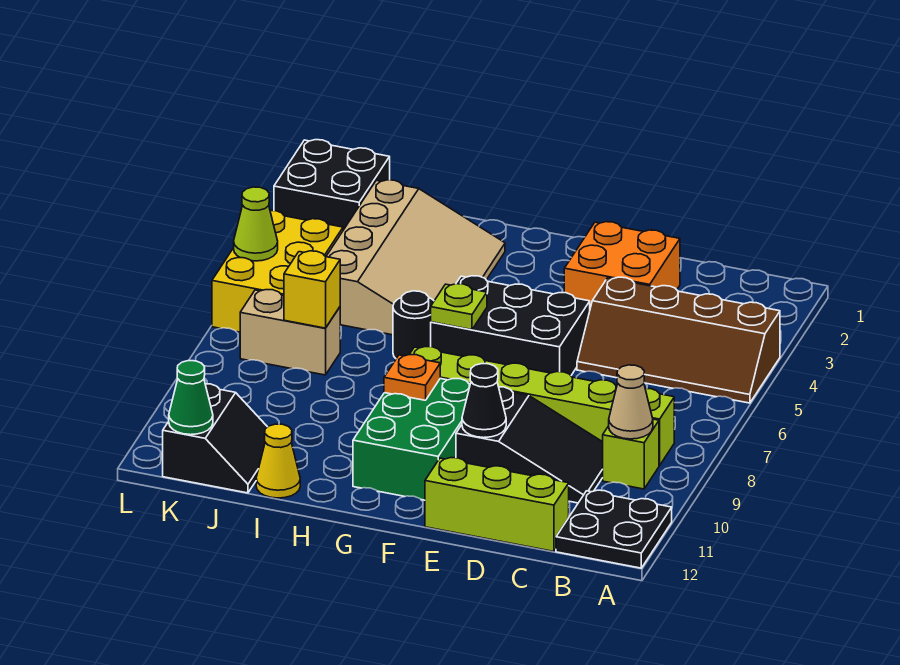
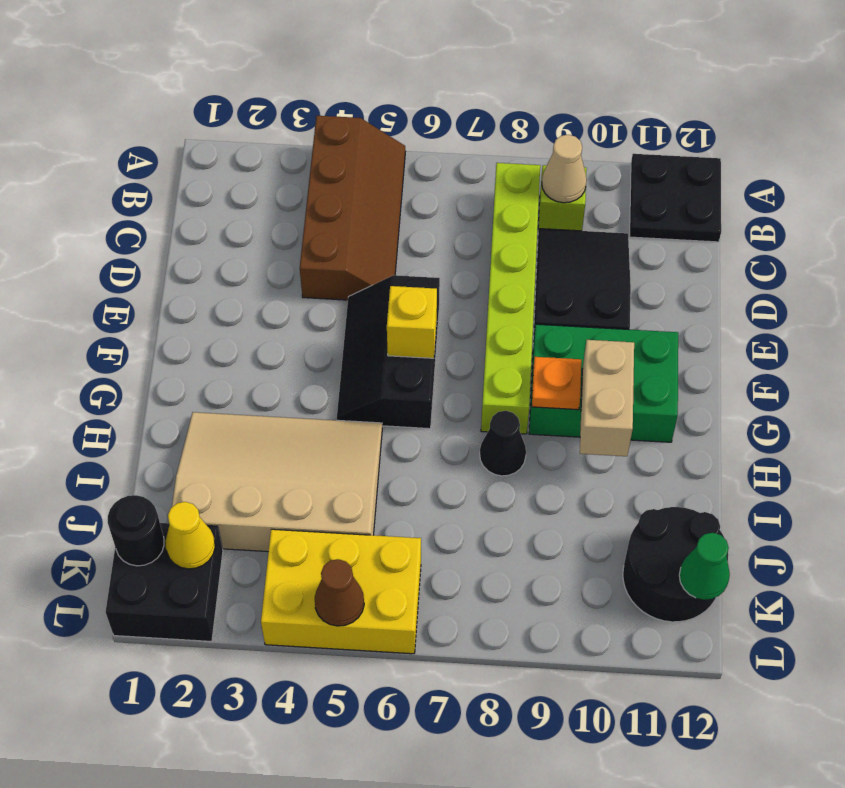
lime brick C12:E12 level 1 -> none
orange brick D2:E3 level 1 -> none
black brick E5:G6 level 1 -> black slope E5:G6 level 1 top 6
black cone E10 level 2 -> black cone H8 level 1
lime plate G6 level 2 -> none
black round brick H6 level 1 -> black round brick K1 level 2
yellow cone I12 level 1 -> yellow cone K2 level 2
tan brick J7:K7 level 1 -> tan brick G10:H10 level 2
yellow brick J7 level 2 -> yellow brick F6 level 2
black slope J11:K12 level 1 top K -> black round brick J11:K12 level 1
lime cone L5 level 2 -> brown cone L5 level 2

